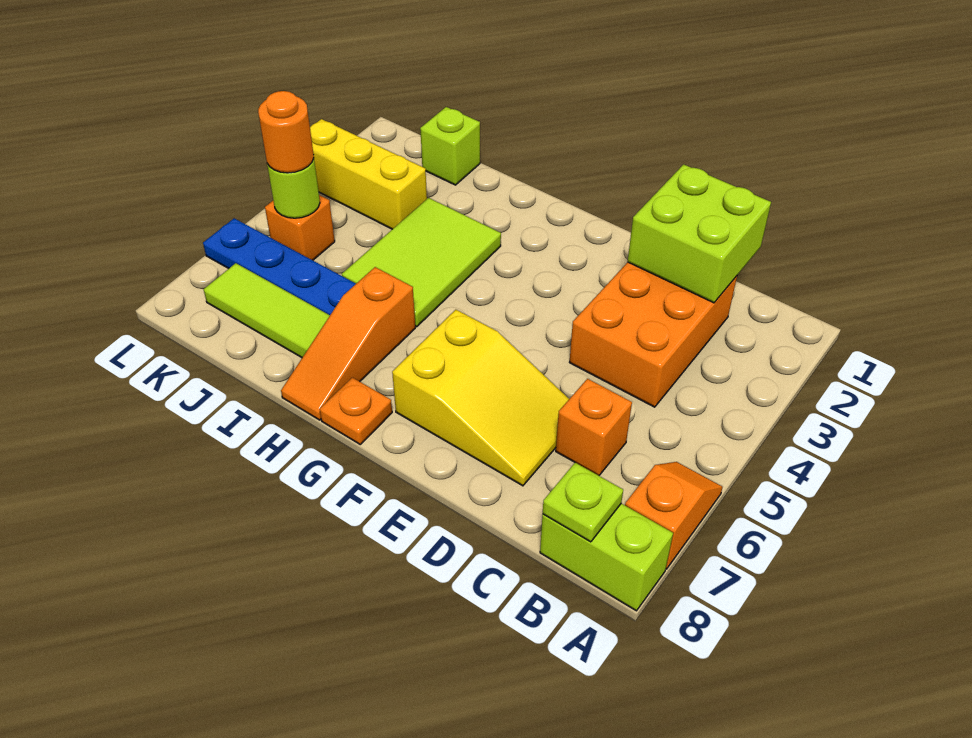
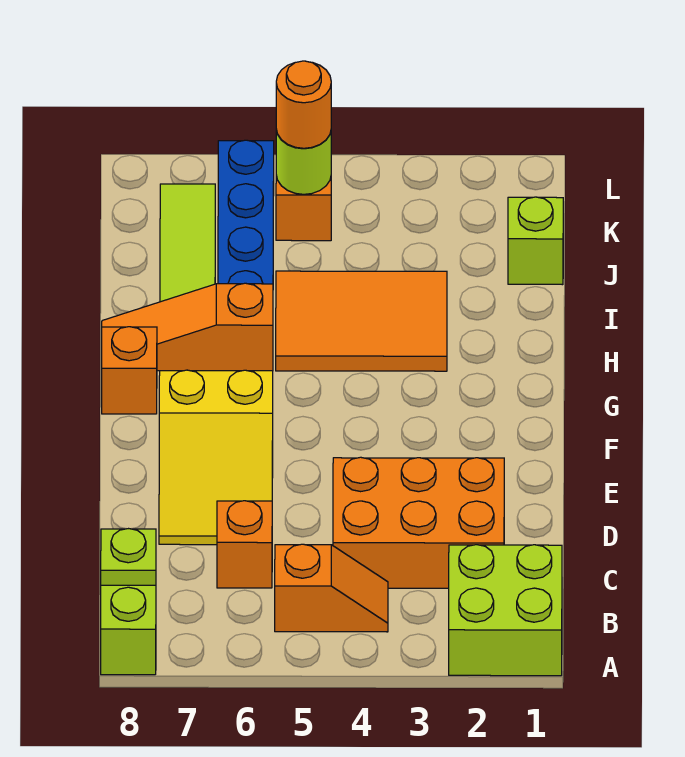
orange slope A6:A7 level 1 top 7 -> orange slope B4:B5 level 1 top 5
lime brick C1:D2 level 2 -> lime brick A1:B2 level 1
orange plate G8 level 1 -> orange brick G8 level 1
lime tile H3:I5 level 1 -> orange tile H3:I5 level 1
yellow brick J3:L3 level 1 -> none

